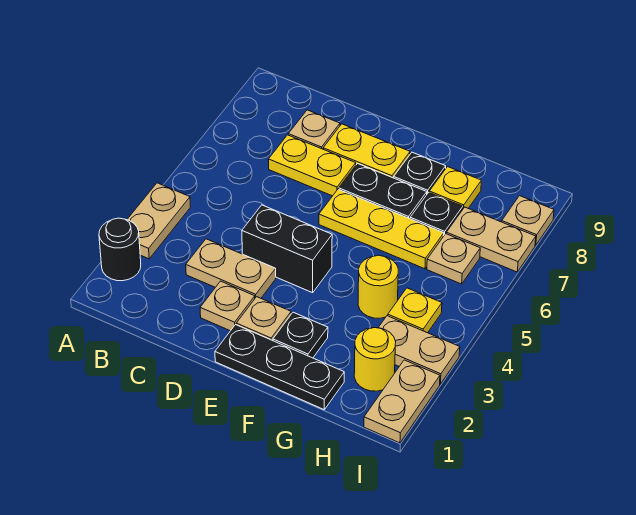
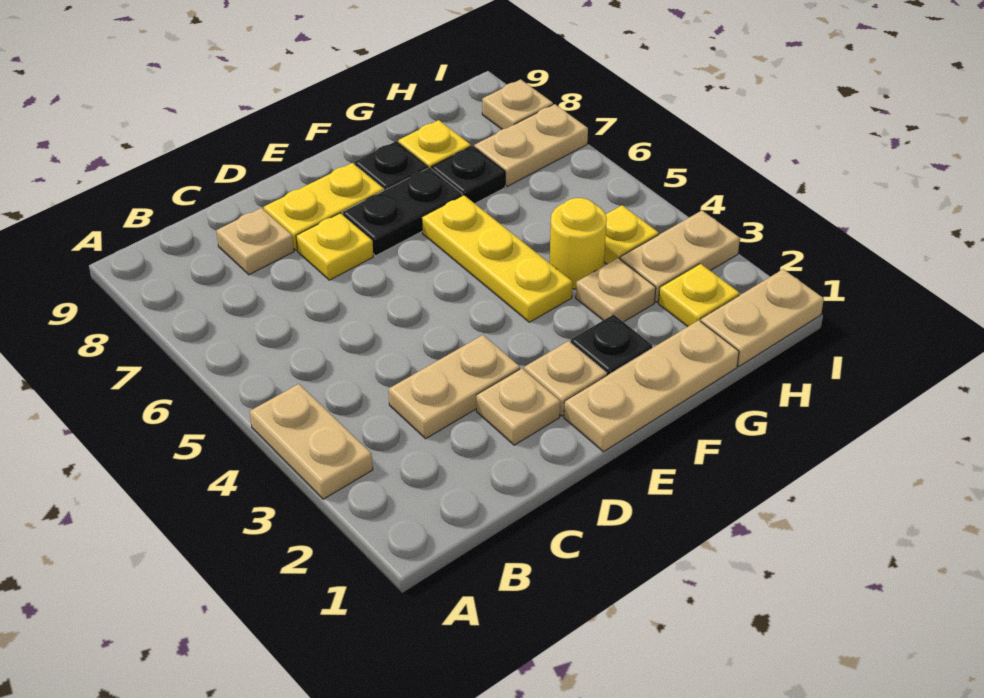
black round brick A2 level 1 -> none
yellow plate C7:D7 level 1 -> yellow plate D7 level 1
black brick D4:E4 level 1 -> none
black plate E1:G1 level 1 -> tan plate E1:G1 level 1
yellow plate E6:G6 level 1 -> yellow plate F4:F6 level 1
yellow round brick H2 level 1 -> yellow plate H2 level 1
tan plate H6 level 1 -> tan plate G3 level 1
tan plate I1:I2 level 1 -> tan plate H1:I1 level 1

